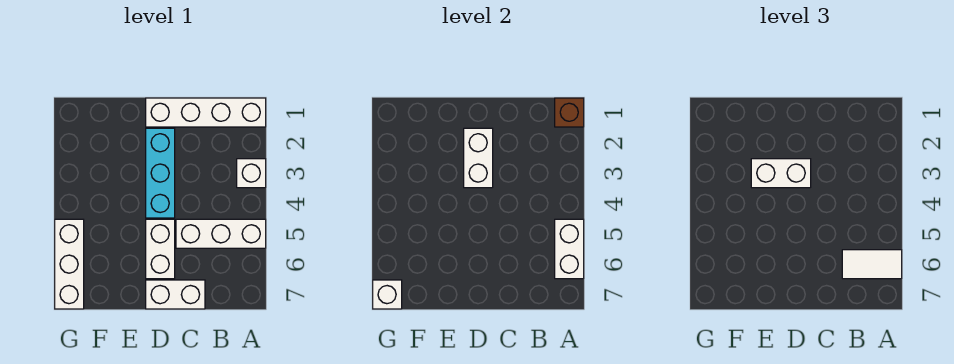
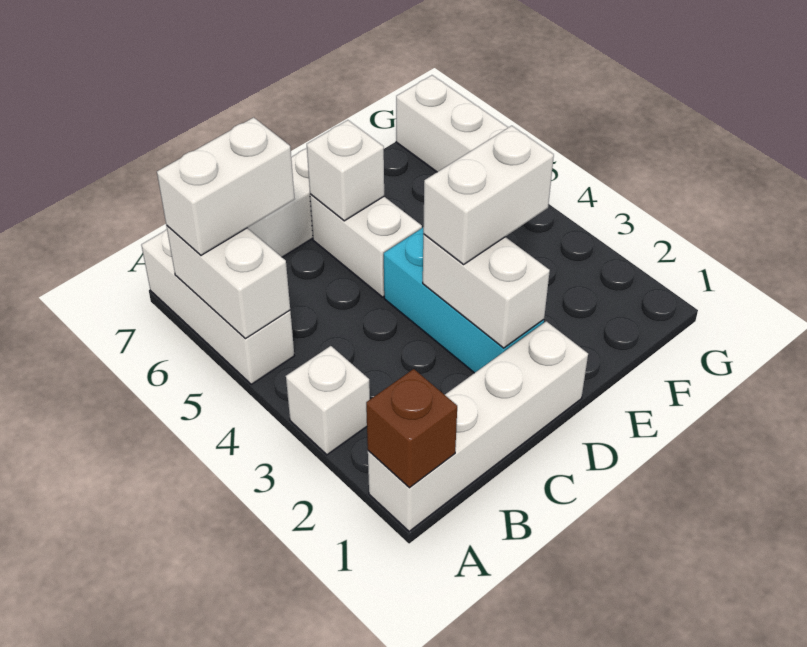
white brick A5:C5 level 1 -> white brick A5:A7 level 1
white tile A6:B6 level 3 -> white brick A6:B6 level 3
white brick G7 level 2 -> white brick D6 level 2

